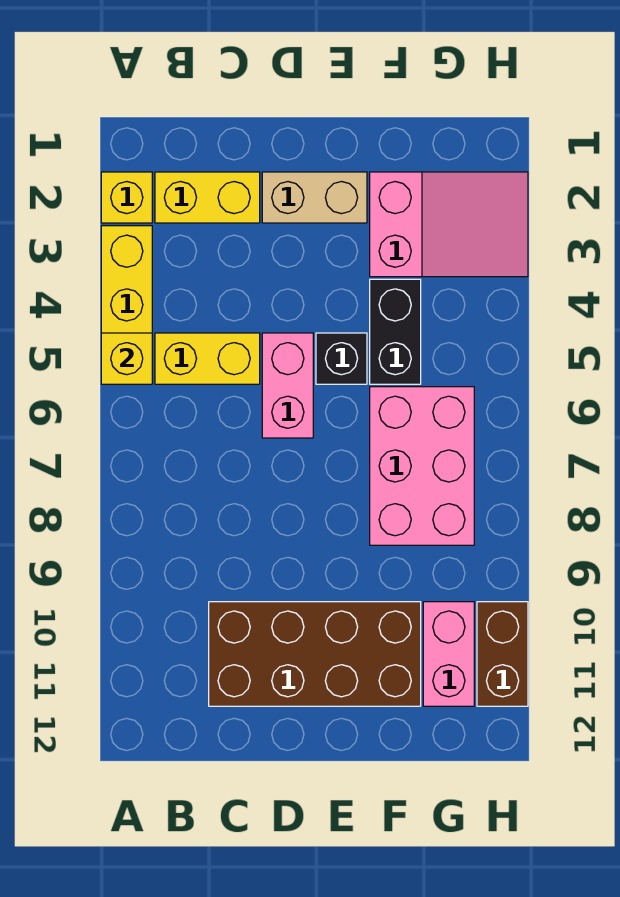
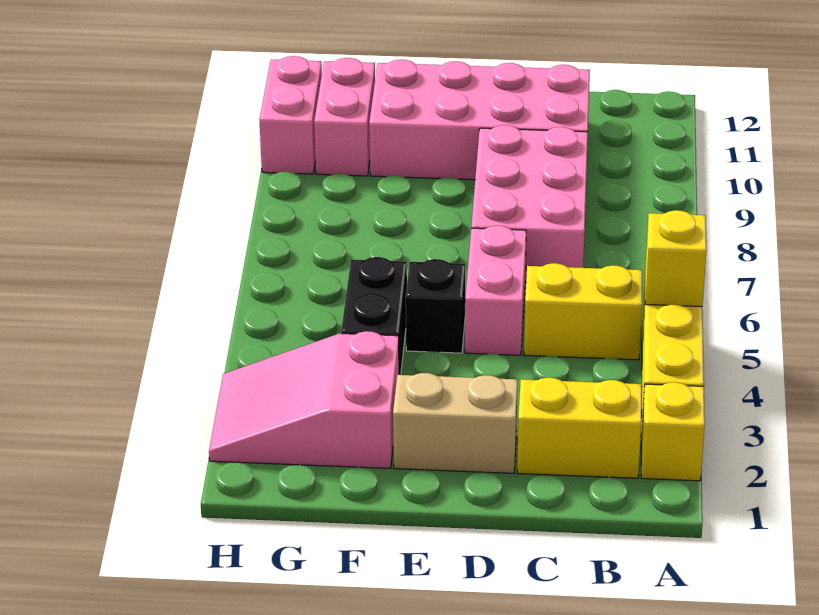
brown brick C10:F11 level 1 -> pink brick C10:F11 level 1
pink brick F6:G8 level 1 -> pink brick C7:D9 level 1
brown brick H10:H11 level 1 -> pink brick H10:H11 level 1

